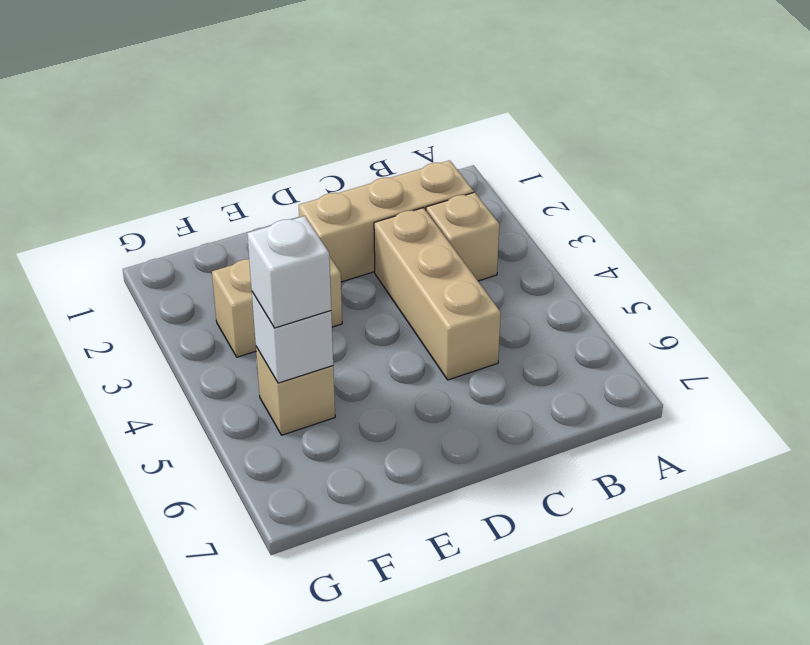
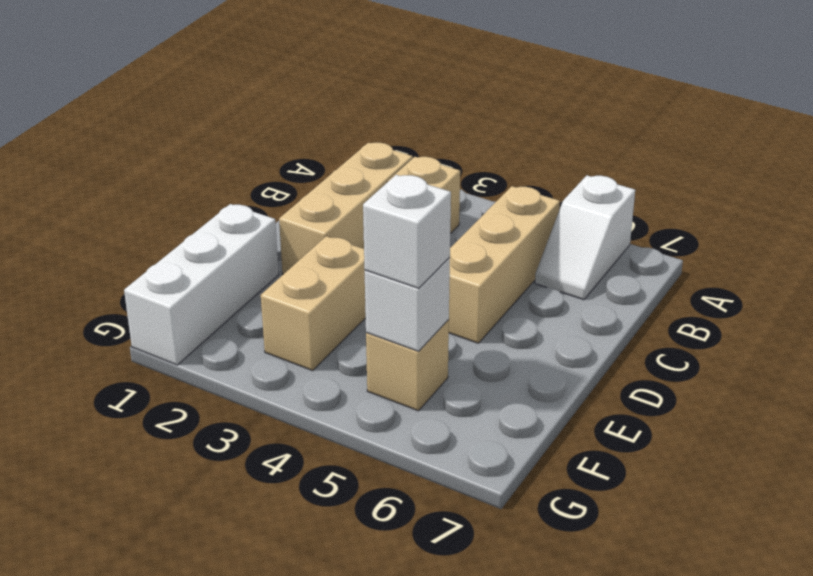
none -> white slope A6:B6 level 1 top A
tan brick C3:C5 level 1 -> tan brick B5:D5 level 1
none -> white brick E1:G1 level 1

